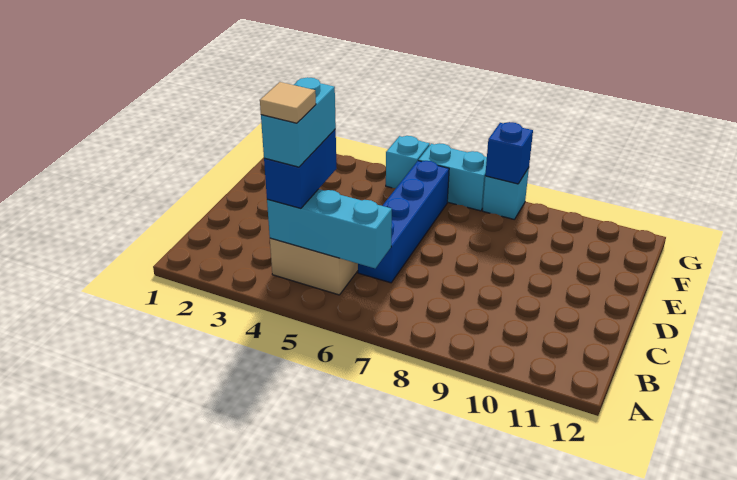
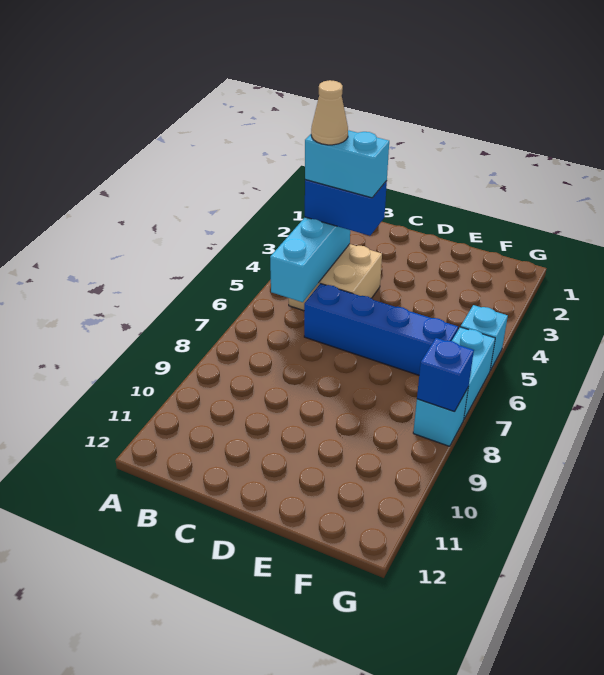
tan tile B4 level 5 -> tan cone B4 level 5

